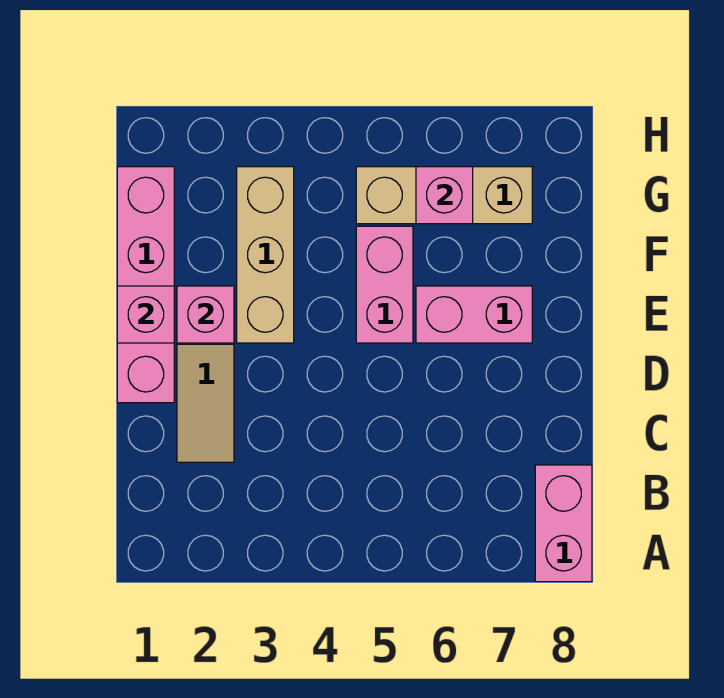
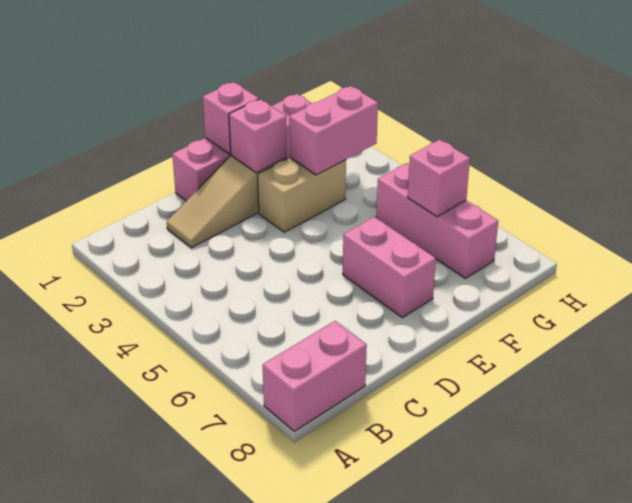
tan brick E3:G3 level 1 -> tan brick E3:F3 level 1
pink brick E5:F5 level 1 -> pink brick F3:G3 level 2
tan brick G5:G7 level 1 -> pink brick G5:G7 level 1

